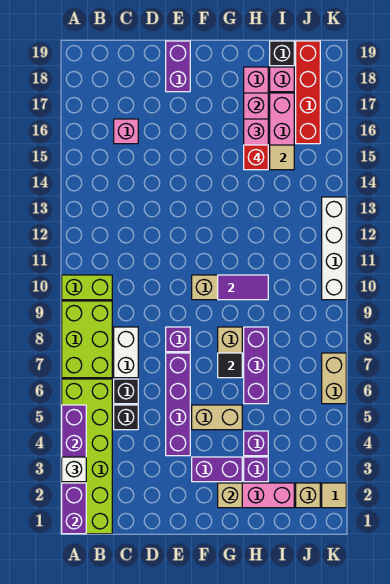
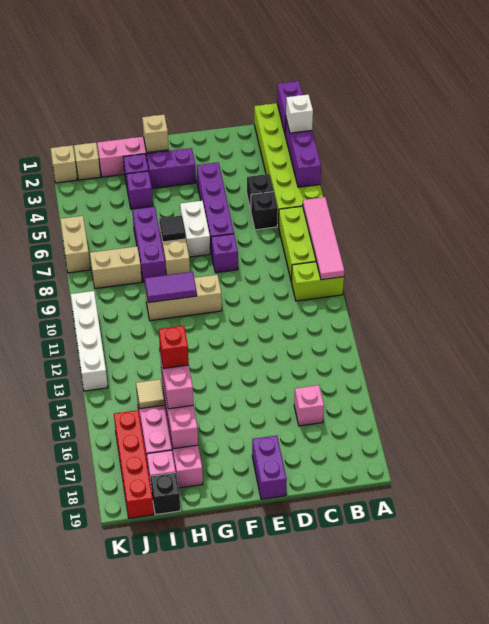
none -> pink tile A7:A10 level 2
white brick C7:C8 level 1 -> white brick F6:F7 level 1
tan brick F5:G5 level 1 -> tan brick I8:J8 level 1
tan tile K2 level 1 -> tan brick K2 level 1

